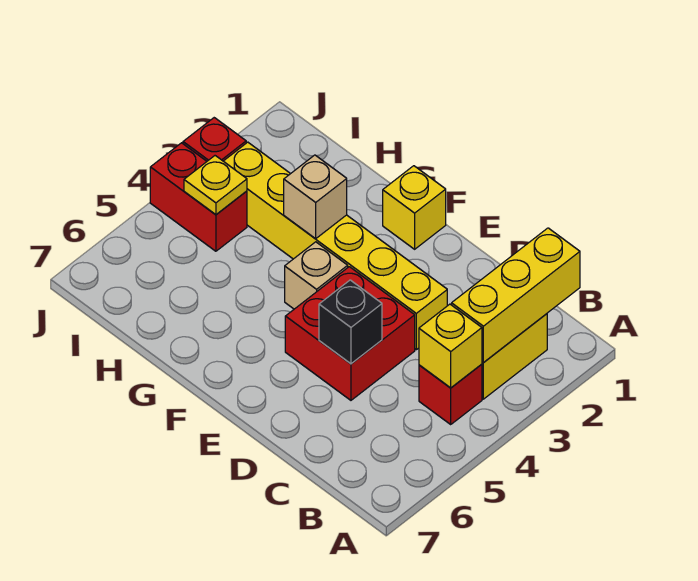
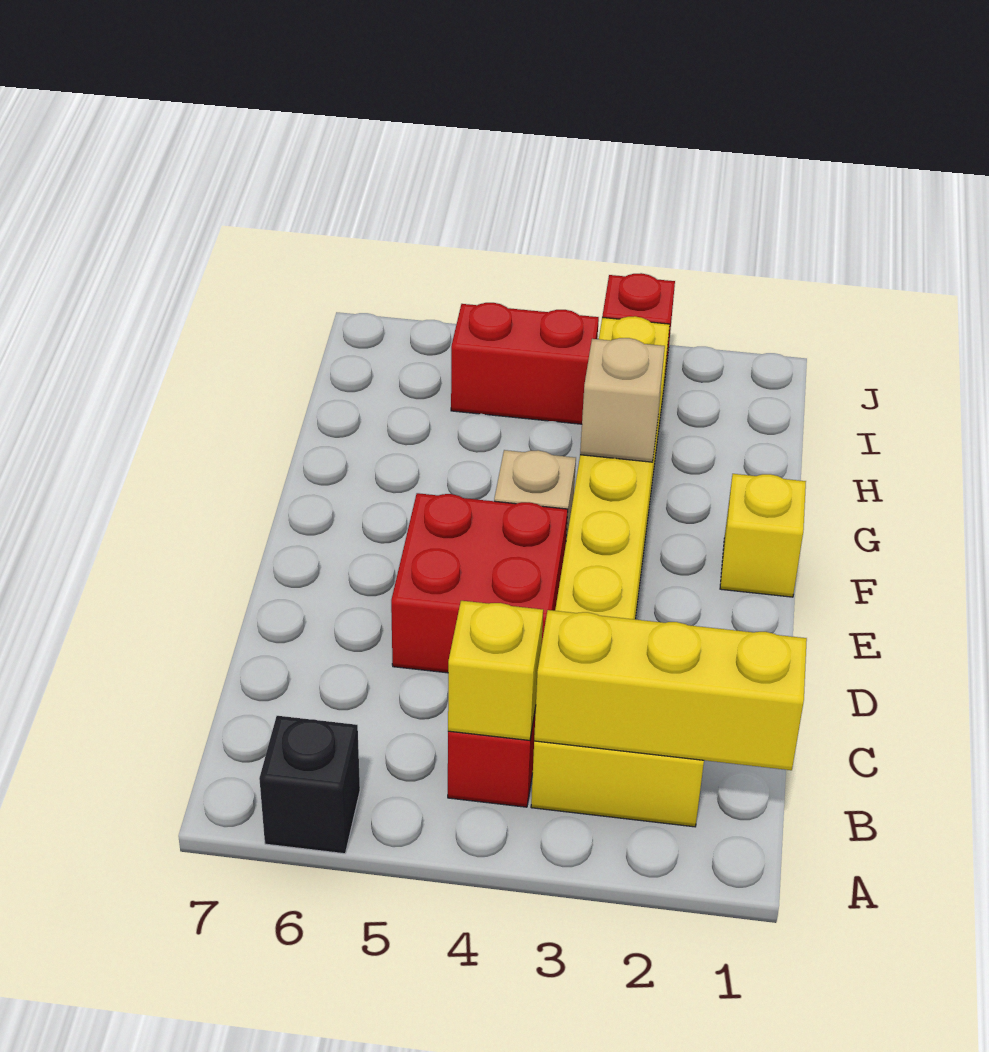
black brick D5 level 2 -> black brick A6 level 1
red brick I4:J4 level 1 -> red brick I4:I5 level 1
yellow plate I4 level 2 -> none

